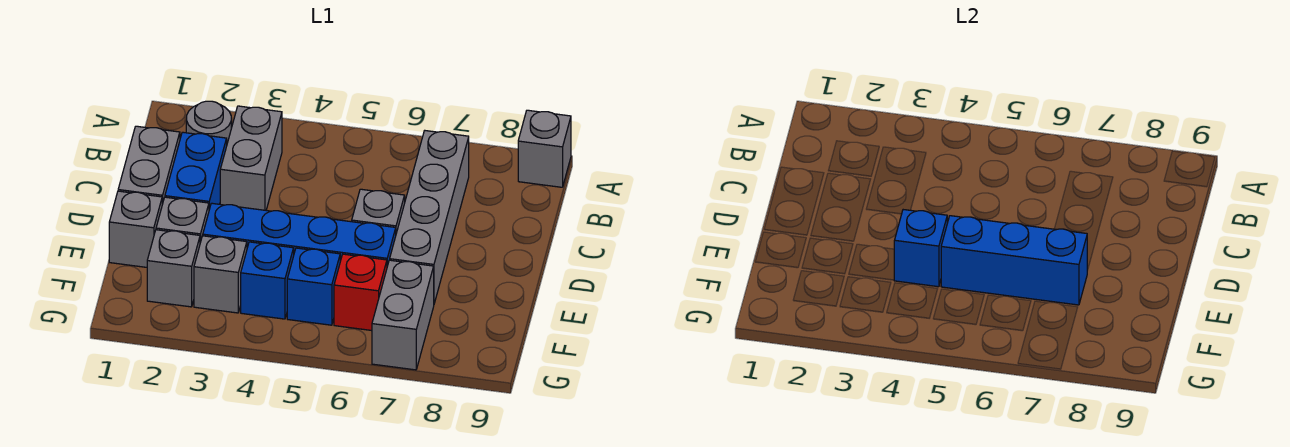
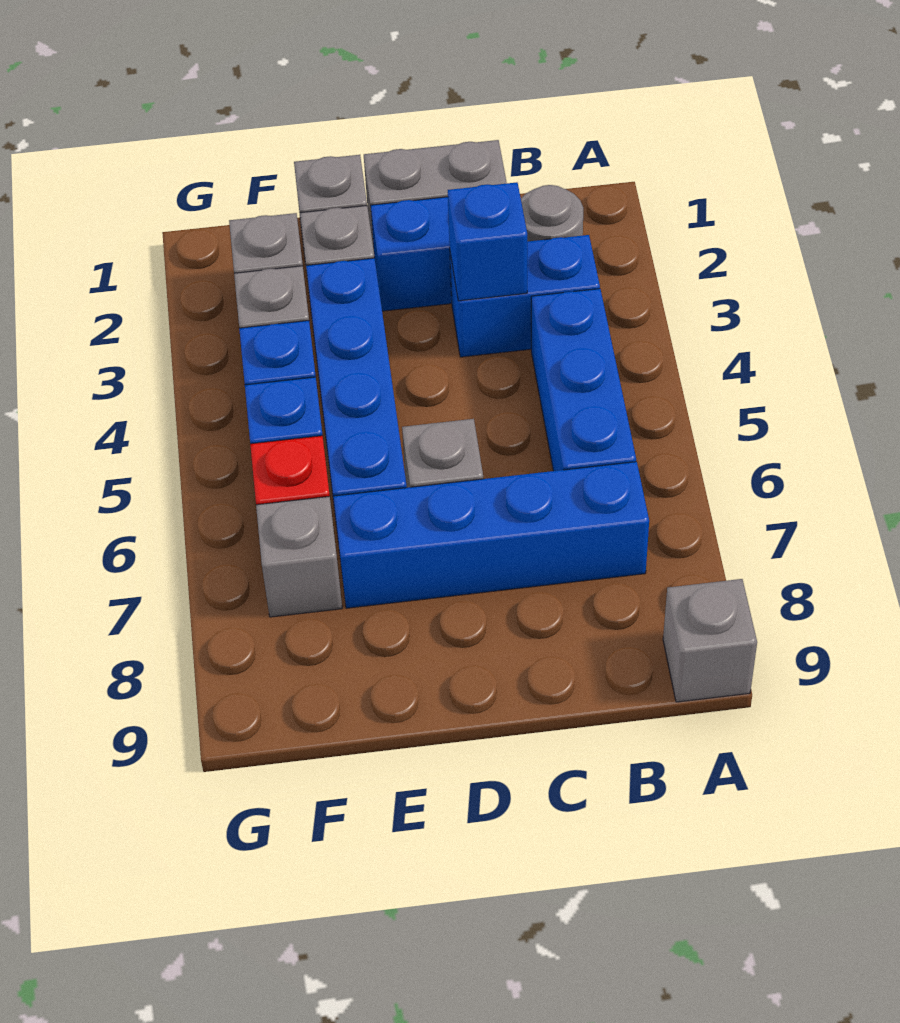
grey brick B3:C3 level 1 -> blue brick B3:C3 level 1
grey brick B7:E7 level 1 -> blue brick B7:E7 level 1
blue brick E4 level 2 -> blue brick C3 level 2
blue brick E5:E7 level 2 -> blue brick B4:B6 level 1
grey brick F7:G7 level 1 -> grey brick F7 level 1

